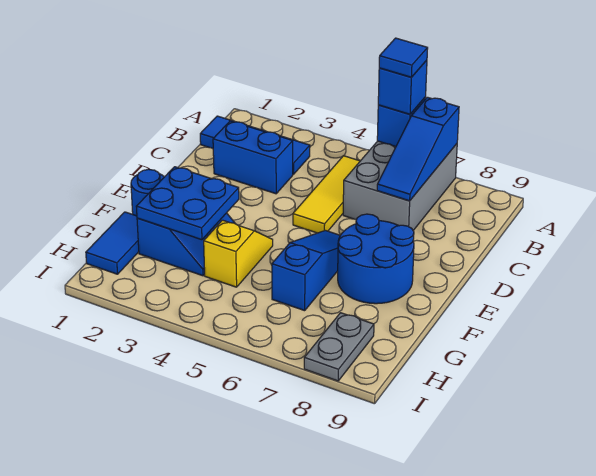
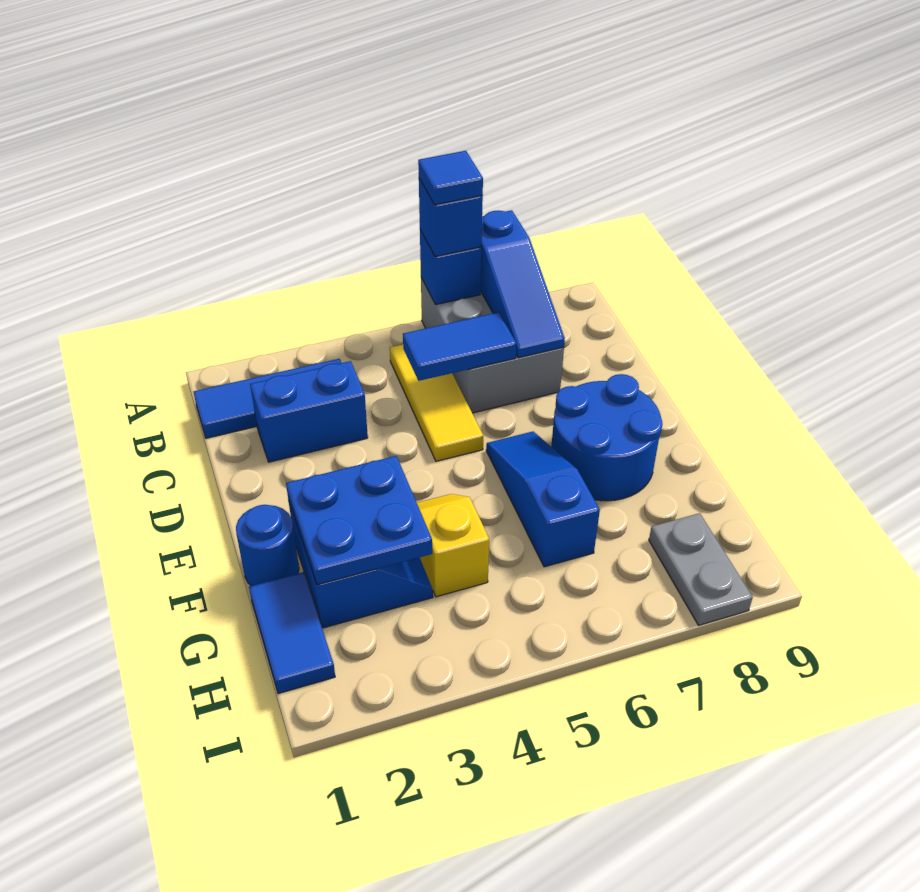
none -> blue tile C5:C6 level 2

